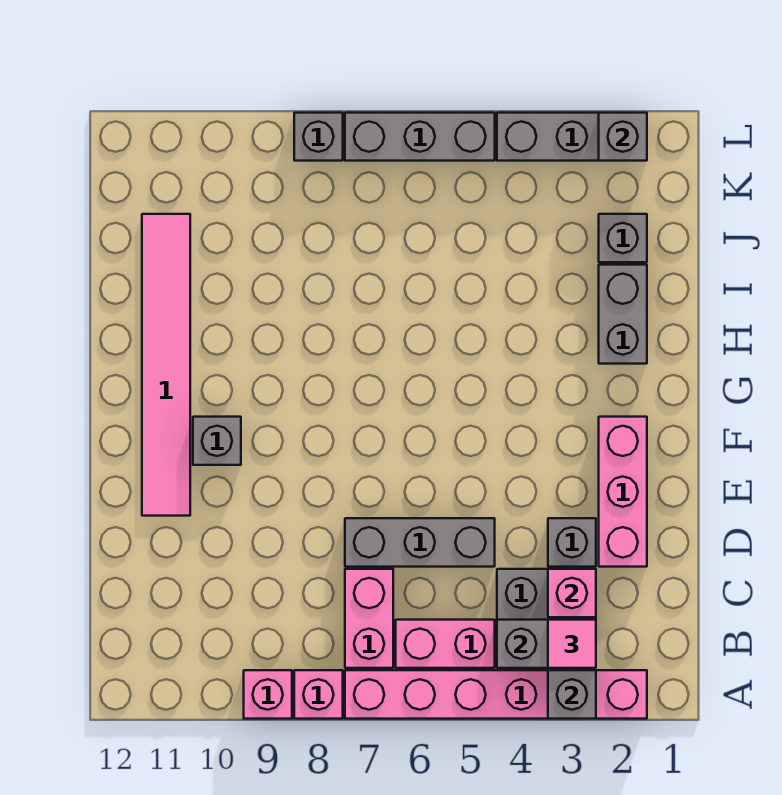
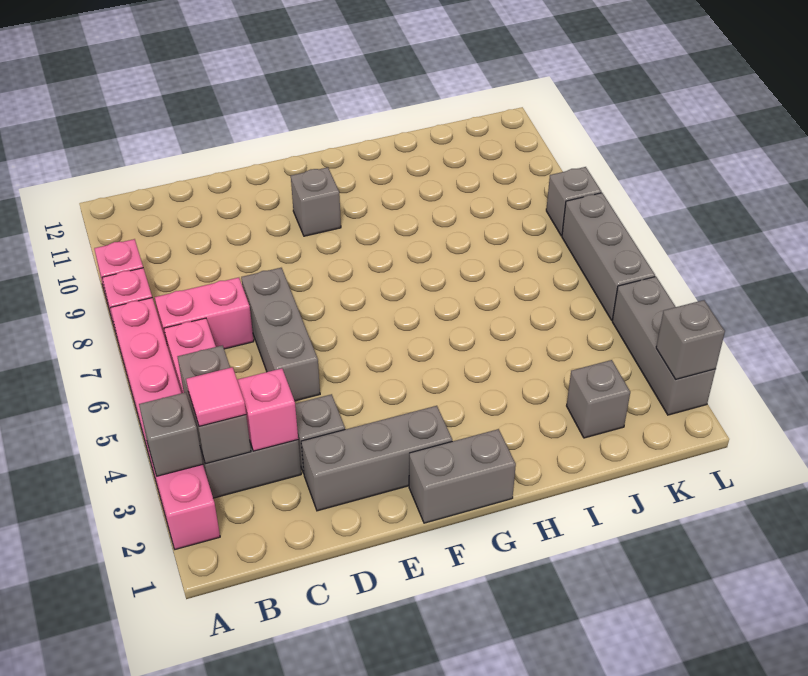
pink brick D2:F2 level 1 -> grey brick D2:F2 level 1
pink tile E11:J11 level 1 -> none
grey brick H2:I2 level 1 -> grey brick F1:G1 level 1

